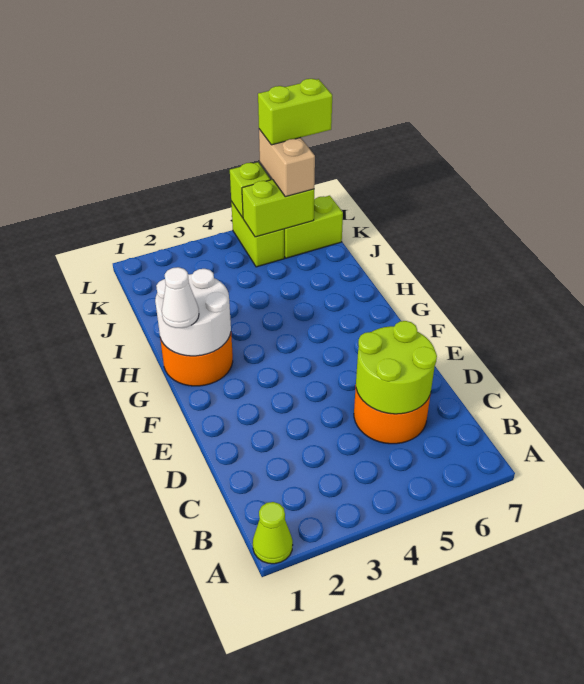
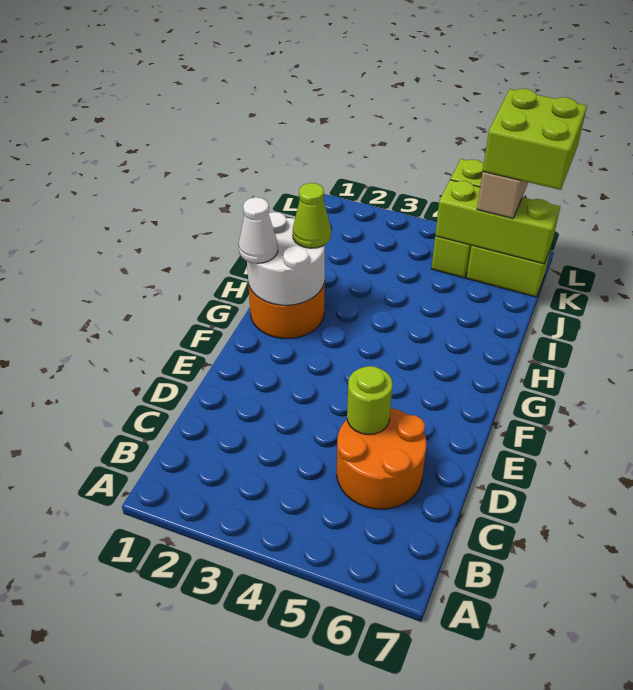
lime cone A1 level 1 -> lime cone H2 level 3
lime round brick C5:D6 level 2 -> lime round brick D5 level 2
lime brick K5:K6 level 2 -> lime brick K5:K7 level 2
lime brick L6:L7 level 4 -> lime brick K6:L7 level 4

